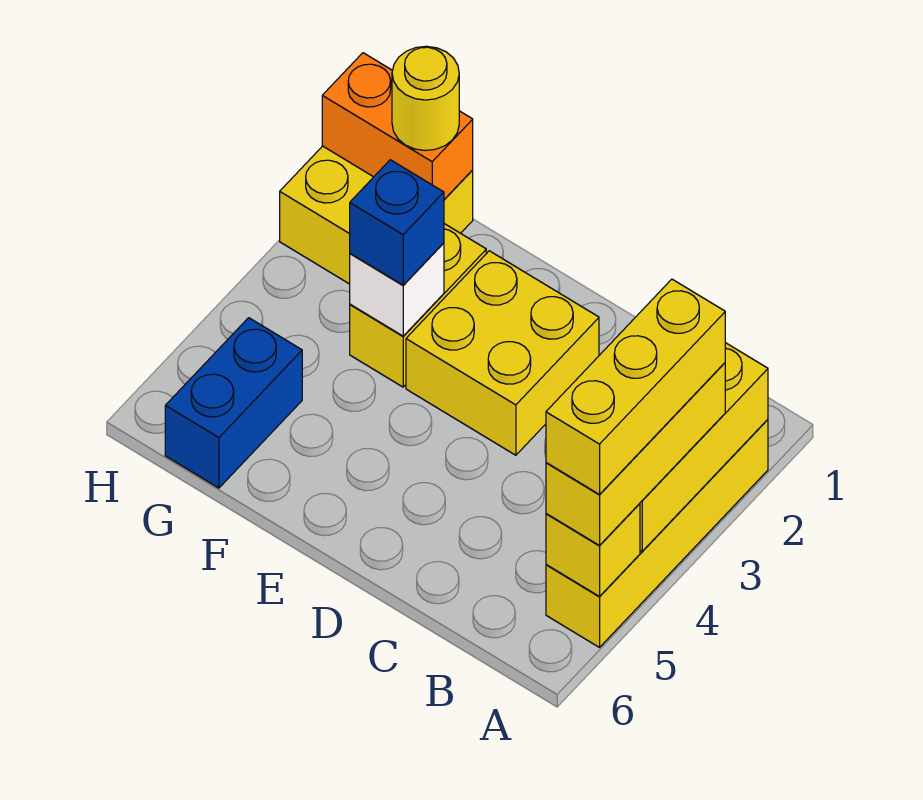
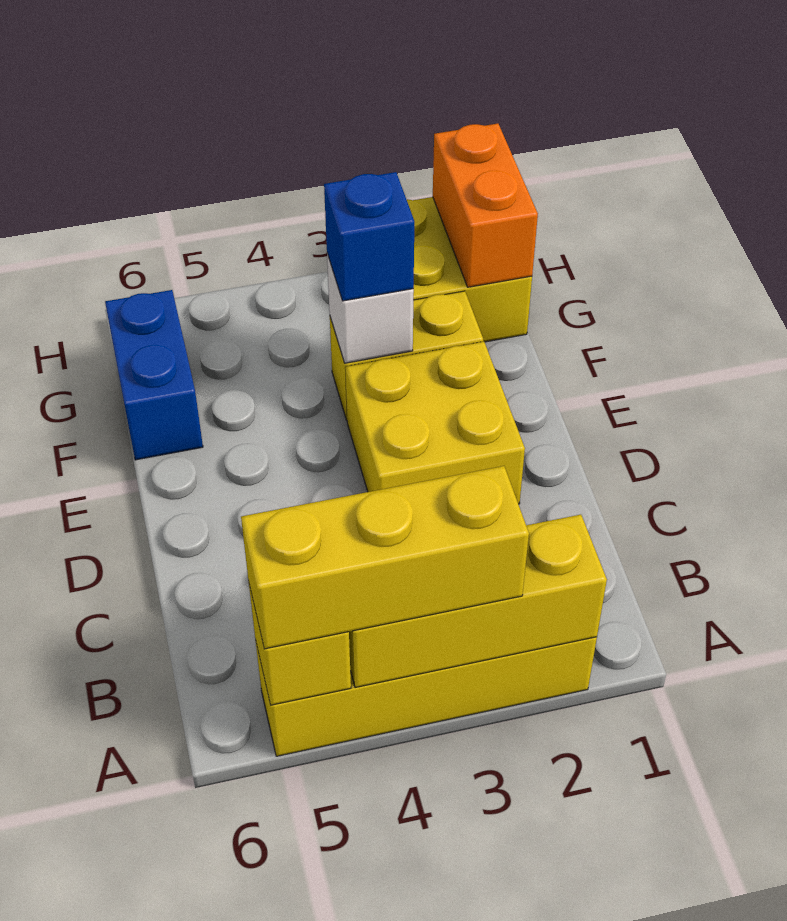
yellow brick A3:A5 level 4 -> none
yellow round brick G1 level 3 -> none
blue brick G5:G6 level 1 -> blue brick F6:G6 level 1

